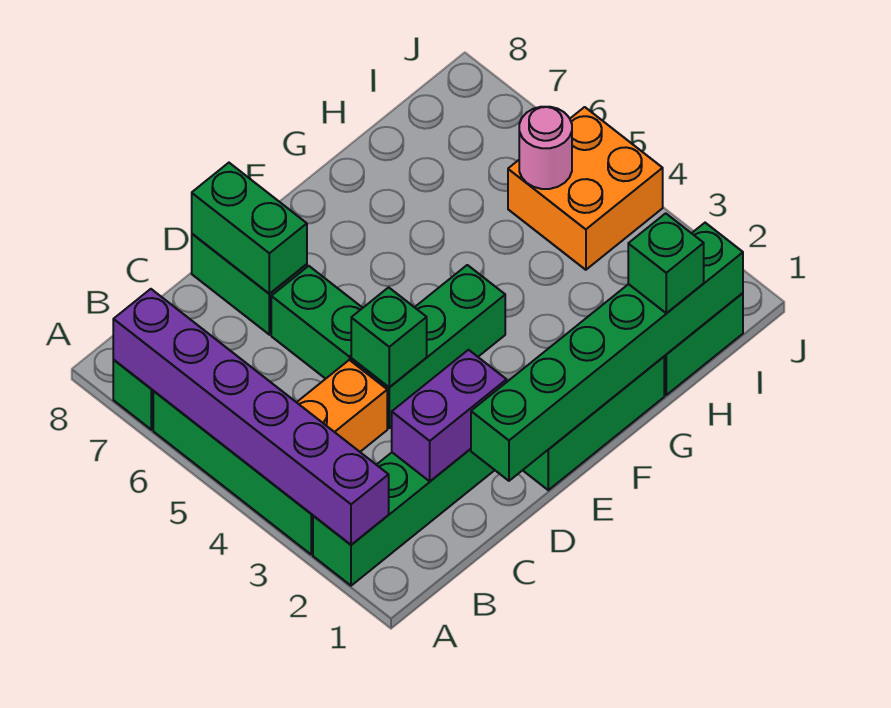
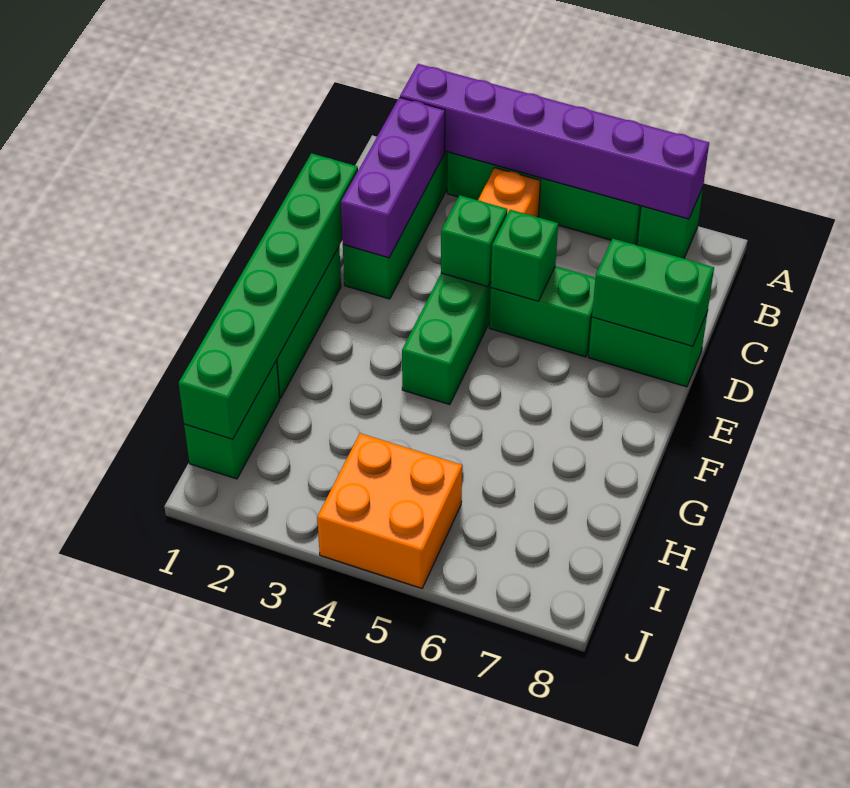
purple brick C2:D2 level 2 -> purple brick B2:D2 level 2
green brick H1 level 3 -> green brick D5 level 2
pink round brick I5 level 2 -> none

